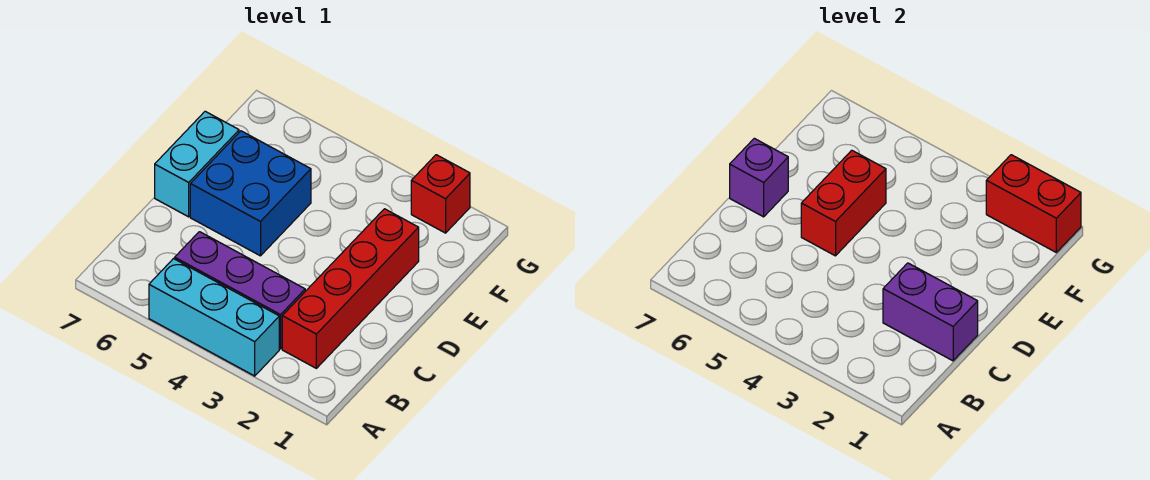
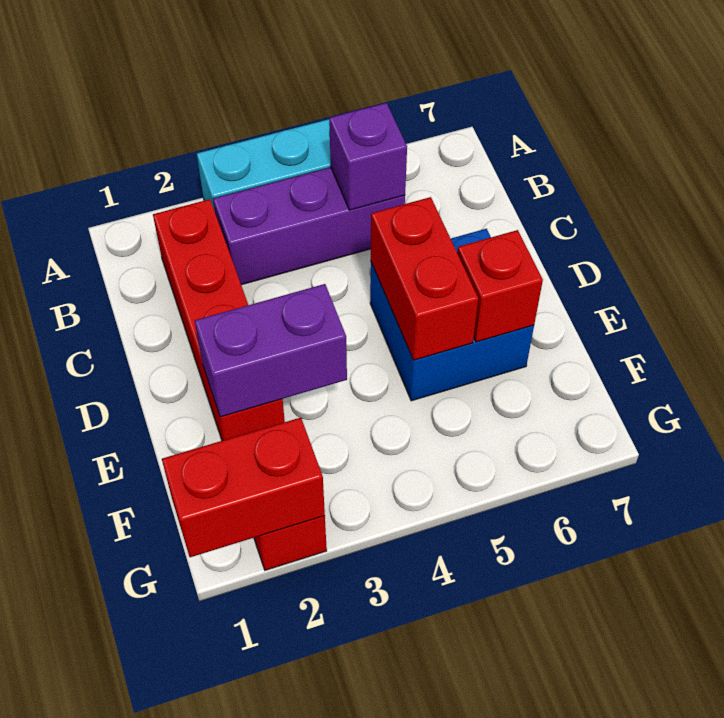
purple brick C1:C2 level 2 -> purple brick E2:E3 level 2
cyan brick D7:E7 level 1 -> none
purple brick D7 level 2 -> purple brick B5 level 2
none -> red brick E6 level 2

